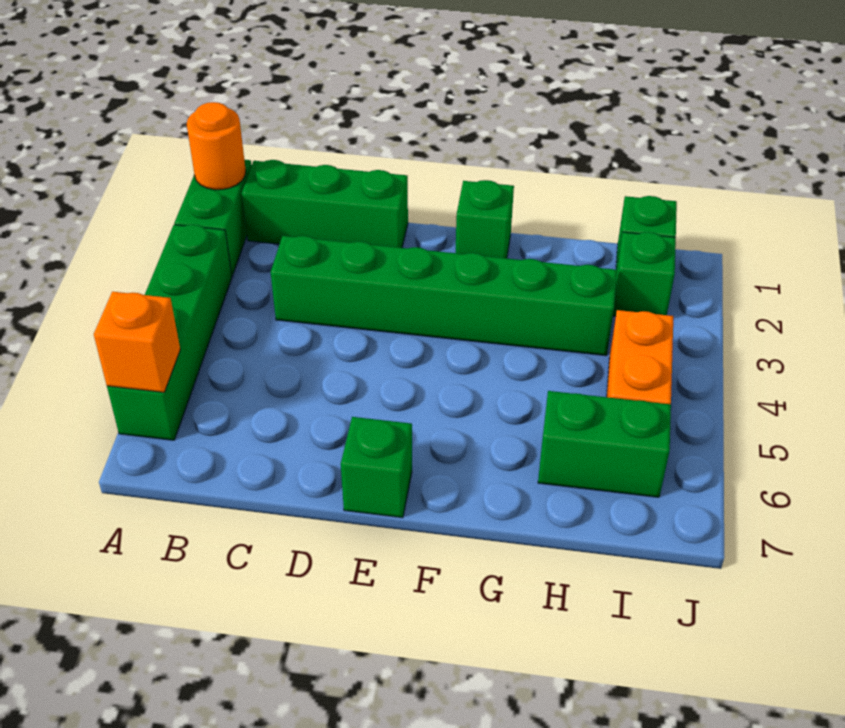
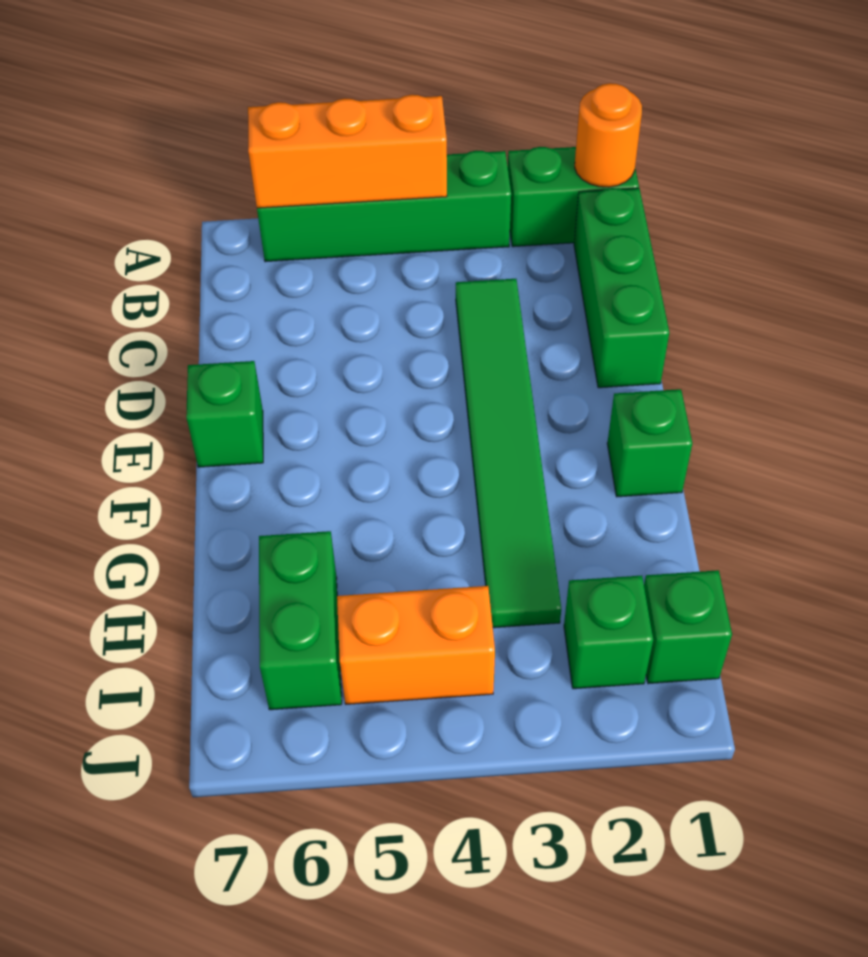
orange brick A6 level 2 -> orange brick A4:A6 level 2
green brick C3:H3 level 1 -> green tile C3:H3 level 1

